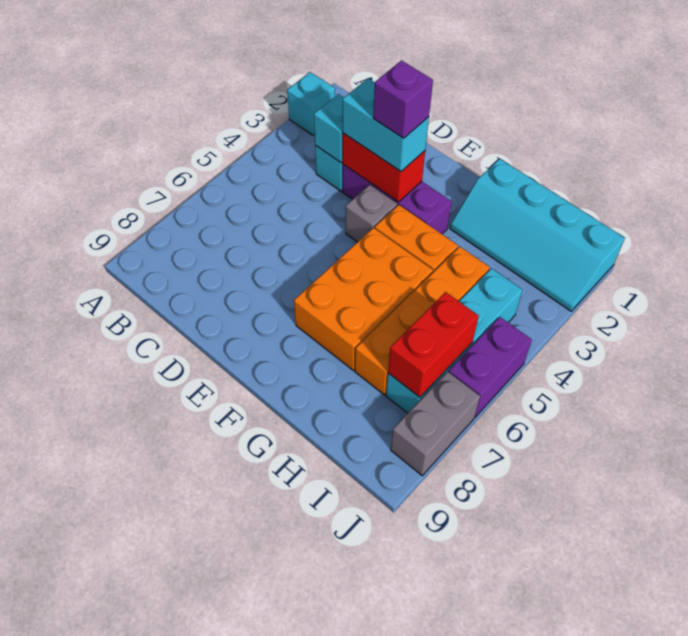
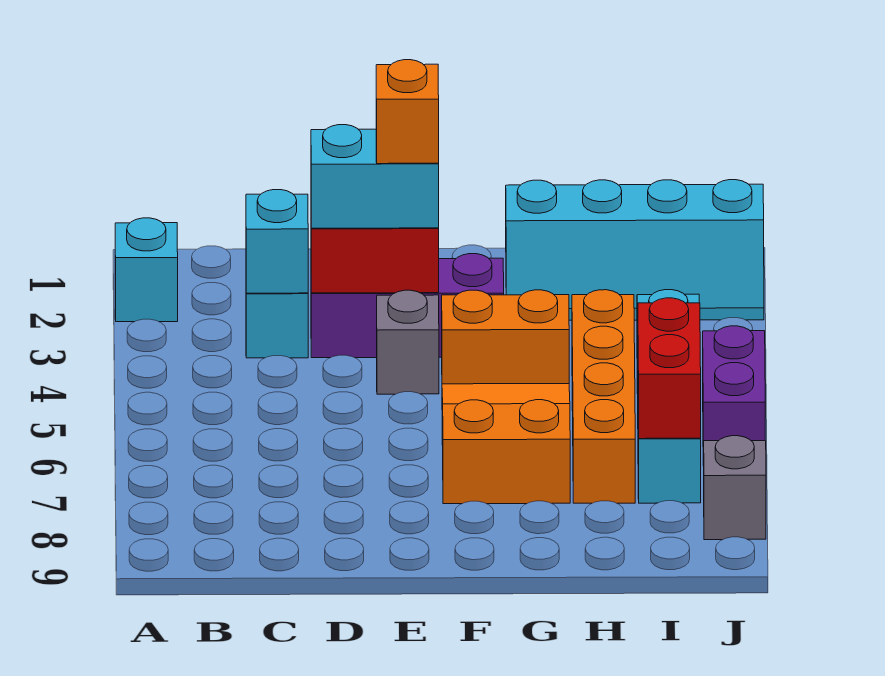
purple brick E3 level 4 -> orange brick E3 level 4
orange brick F5:G7 level 1 -> orange slope F5:G7 level 1 top 7
grey brick J7:J8 level 1 -> grey brick J8 level 1

